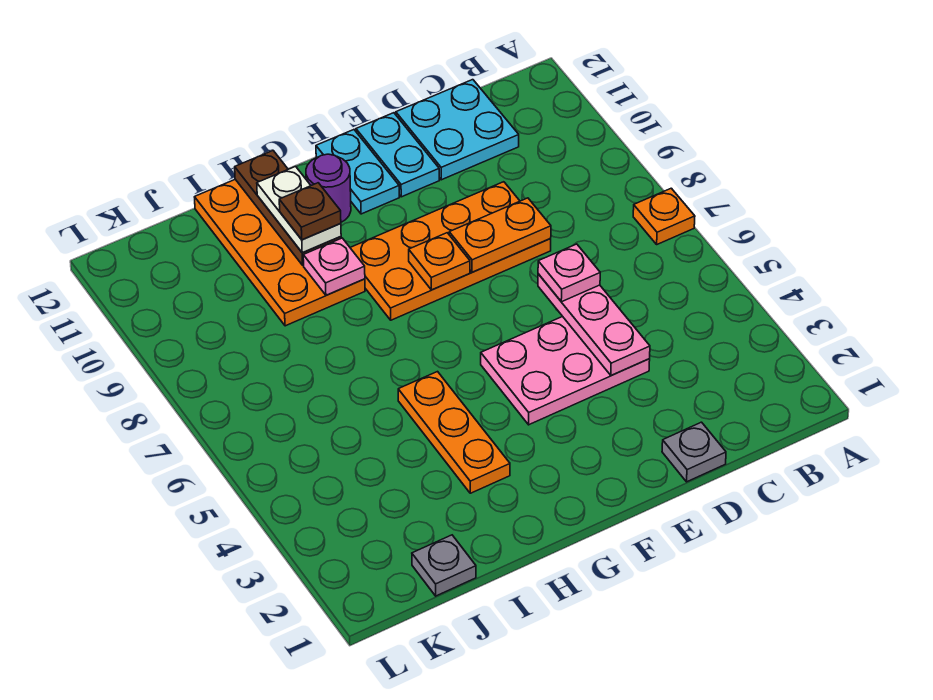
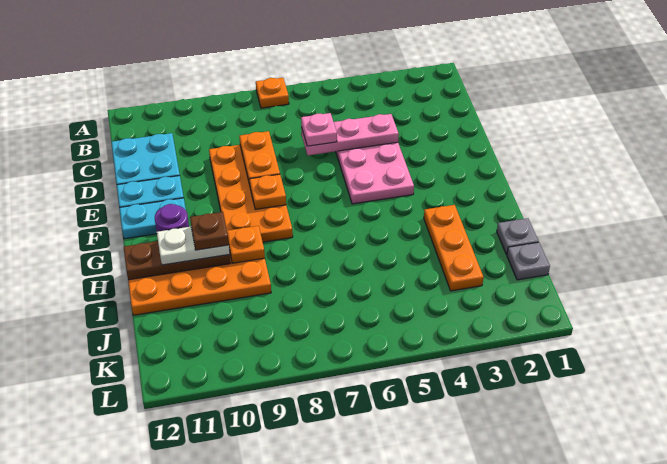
grey plate D1 level 1 -> grey plate I1 level 1
orange plate H3:H5 level 1 -> orange plate H3:J3 level 1
pink plate H9 level 2 -> orange plate H9 level 2

